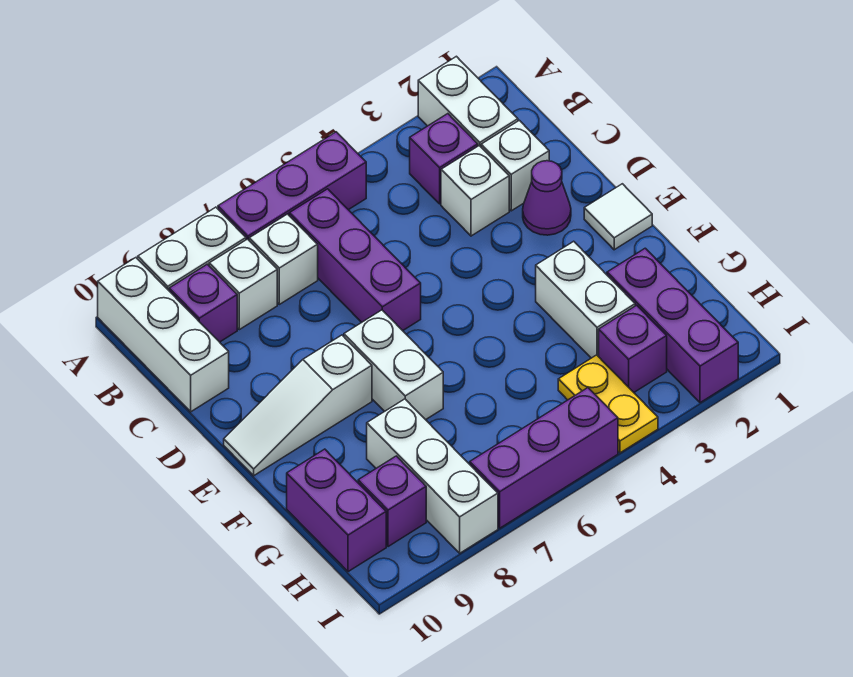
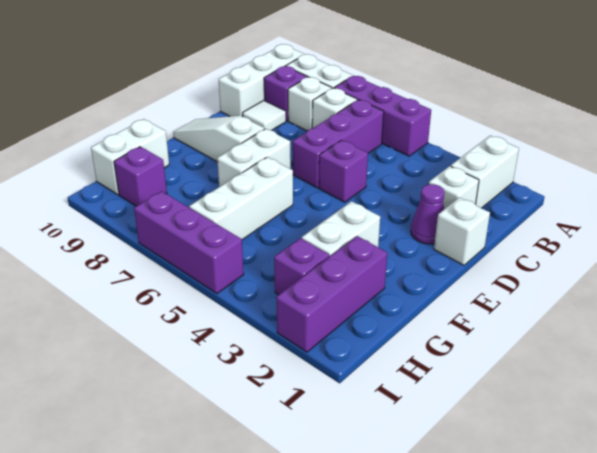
purple brick B3 level 1 -> purple brick D5 level 1
white brick C3 level 1 -> white brick D1 level 1
white tile E1 level 1 -> white tile C9 level 1
white brick G8:I8 level 1 -> white brick F6:H6 level 1
purple brick G10:H10 level 1 -> white brick G10:H10 level 1
yellow plate H4:I4 level 1 -> none

